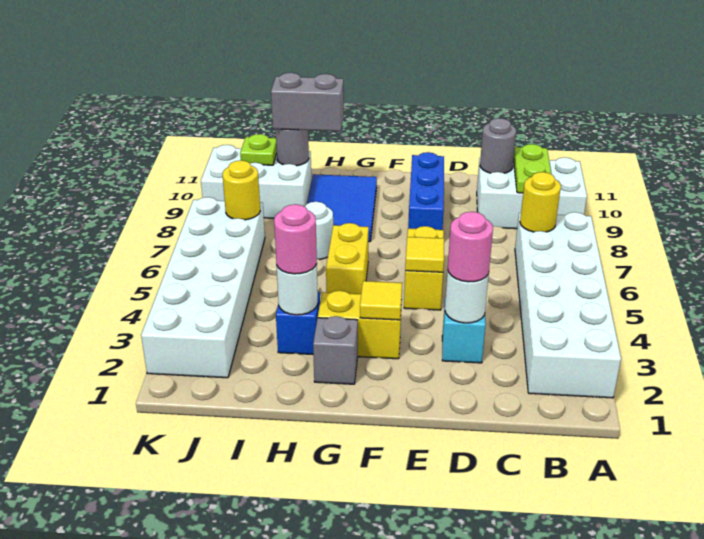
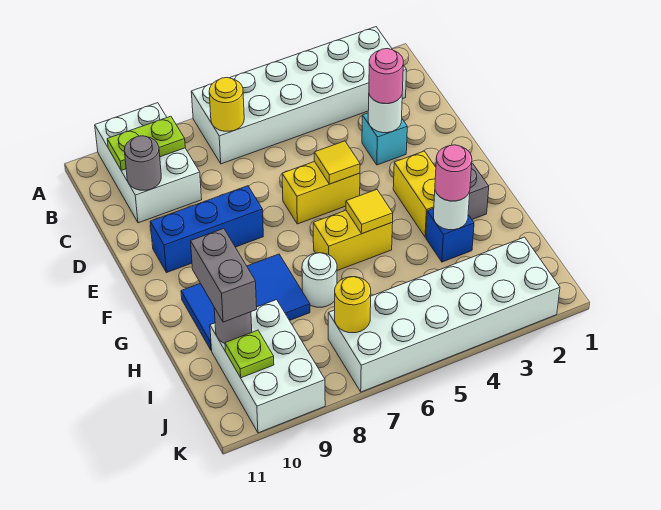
yellow tile F3 level 2 -> yellow tile G5 level 2

